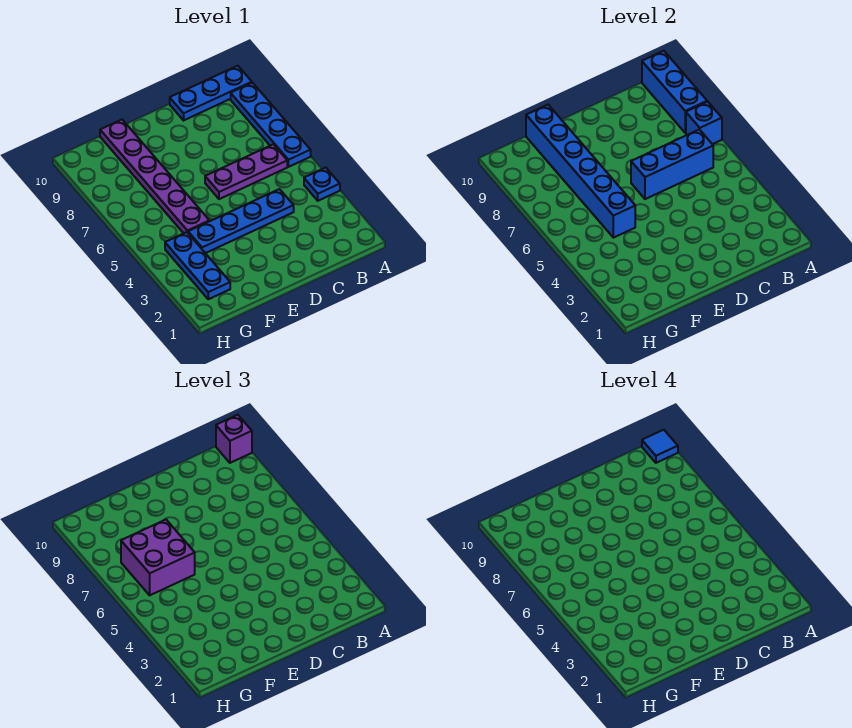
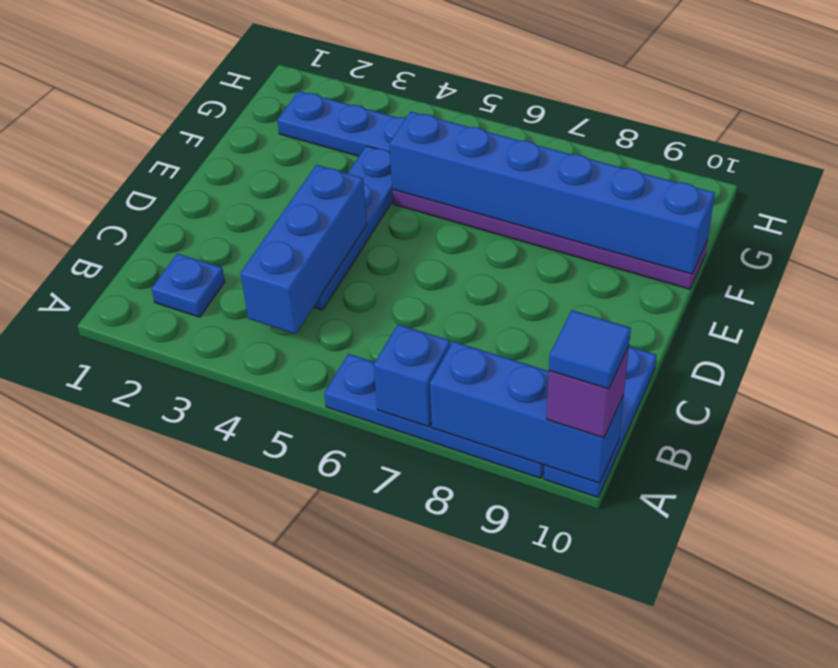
blue plate A4 level 1 -> blue plate B2 level 1
purple plate B6:D6 level 1 -> none
blue brick B6:D6 level 2 -> blue brick B4:D4 level 2
purple brick F6:G7 level 3 -> none

